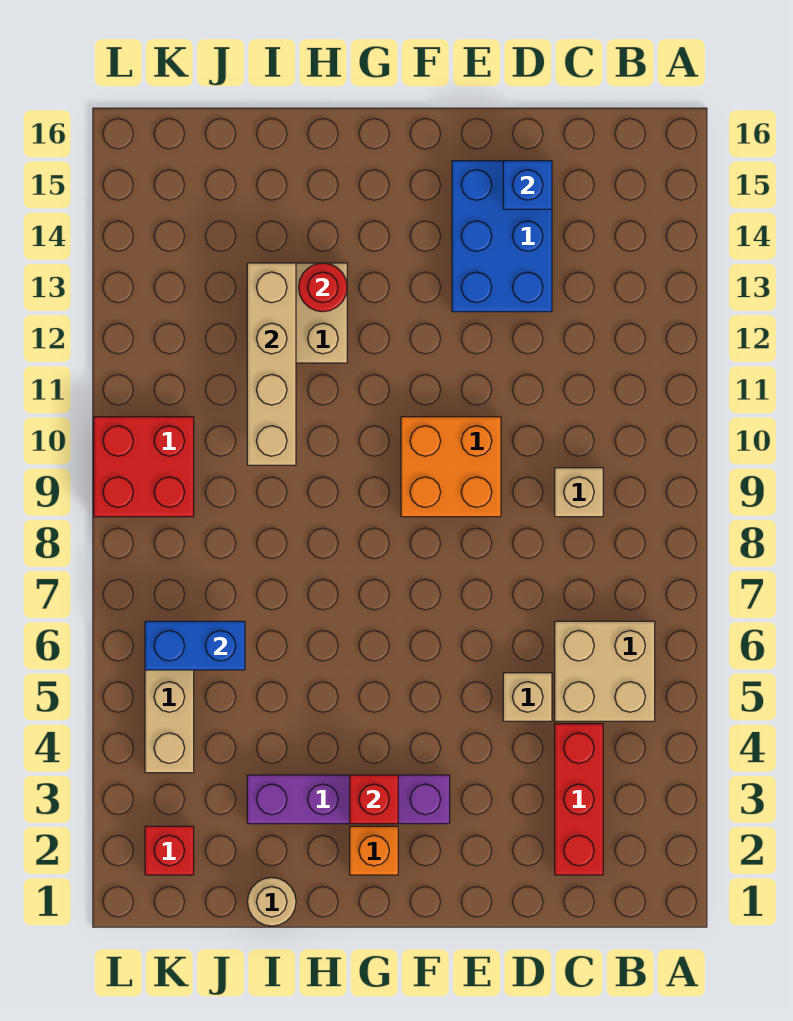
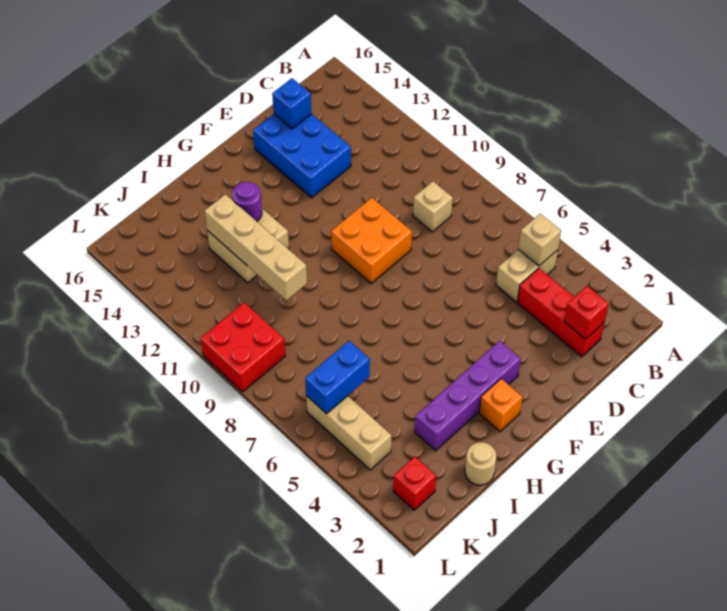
tan brick B5:C6 level 1 -> tan brick B5:C5 level 1
tan brick D5 level 1 -> tan brick B5 level 2
red brick G3 level 2 -> red brick C2 level 2
red round brick H13 level 2 -> purple round brick H13 level 2

